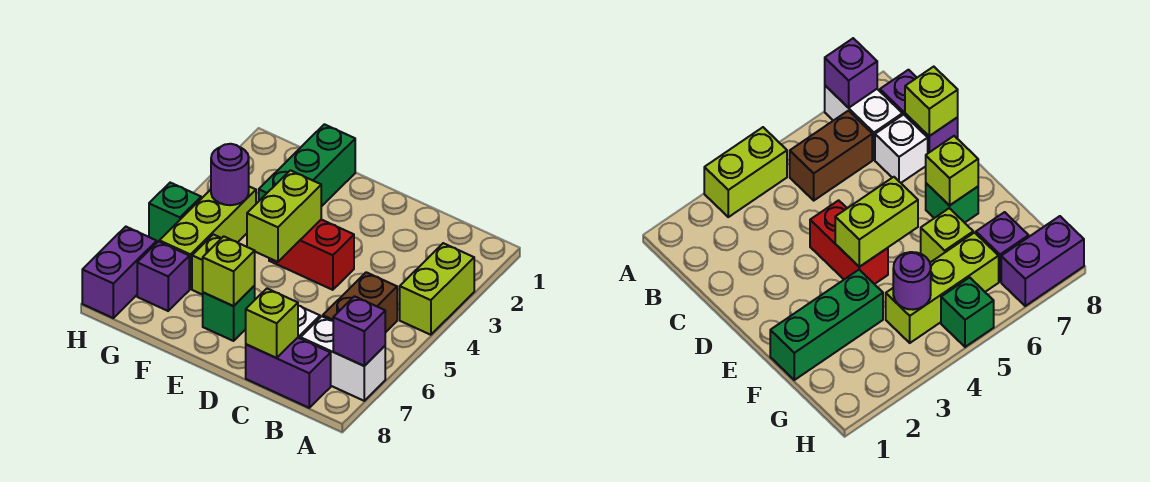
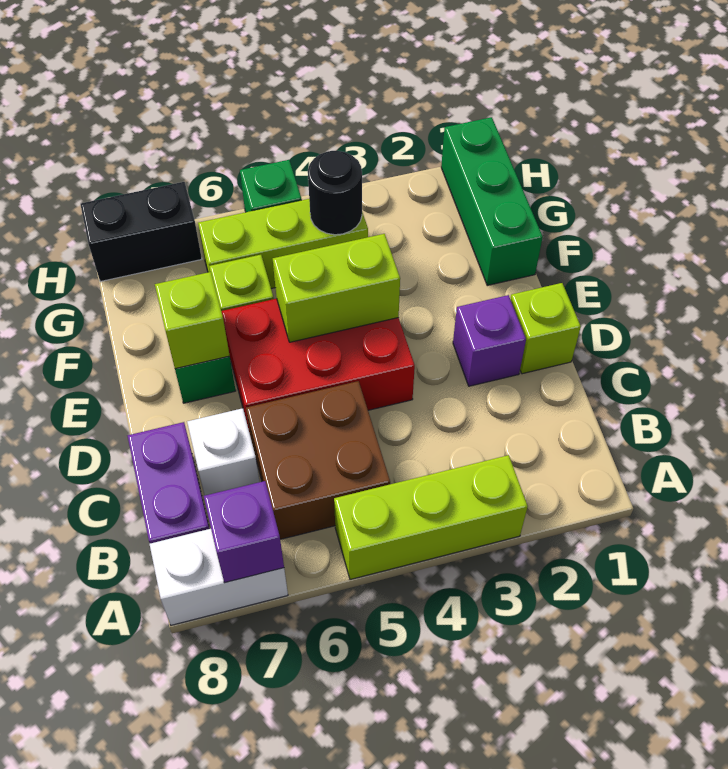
lime brick A3:A4 level 1 -> lime brick A3:A5 level 1
white brick A7:B7 level 1 -> white brick A7:A8 level 1
brown brick B5:B6 level 1 -> brown brick B5:C6 level 1
lime brick C8 level 2 -> lime brick D1 level 1
red brick D4:E4 level 1 -> red brick D4:E6 level 1
green brick F1:F3 level 1 -> green brick F1:H1 level 1
purple round brick G4 level 2 -> black round brick G4 level 2
purple brick G7 level 1 -> purple brick D2 level 1
purple brick H7:H8 level 1 -> black brick H7:H8 level 1

